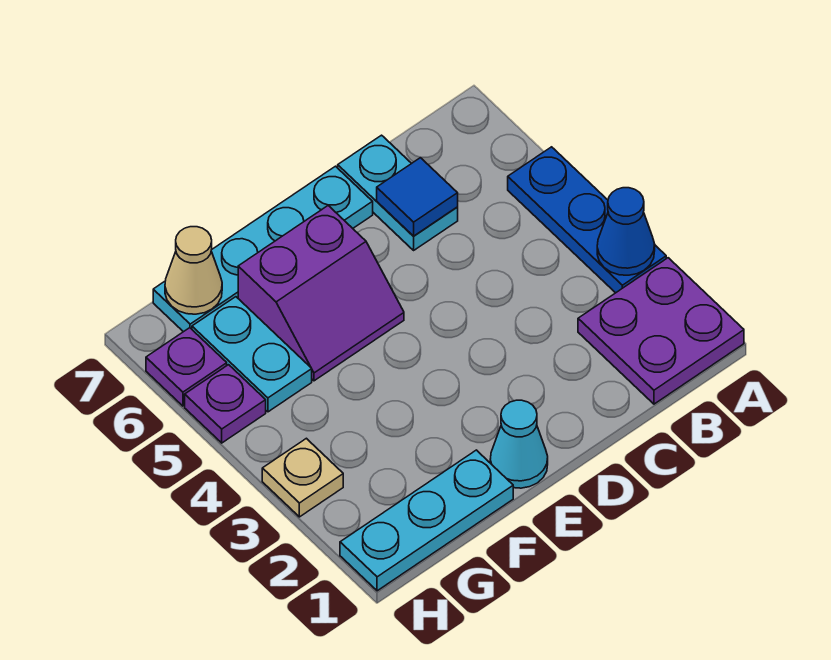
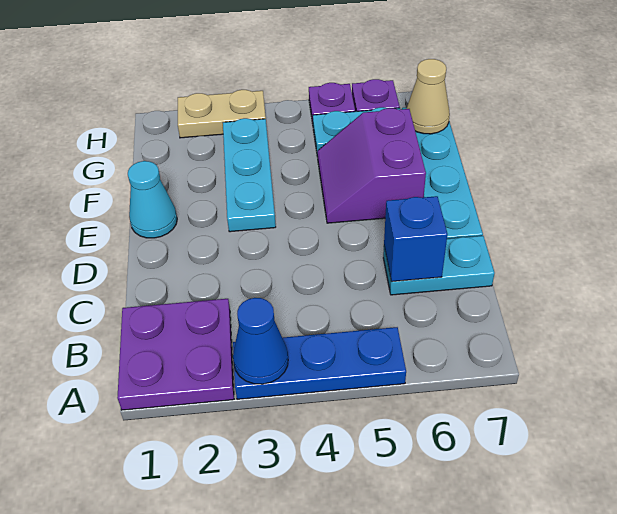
blue tile C6 level 2 -> blue brick C6 level 2
cyan plate F1:H1 level 1 -> cyan plate E3:G3 level 1
tan plate H3 level 1 -> tan plate H2:H3 level 1

